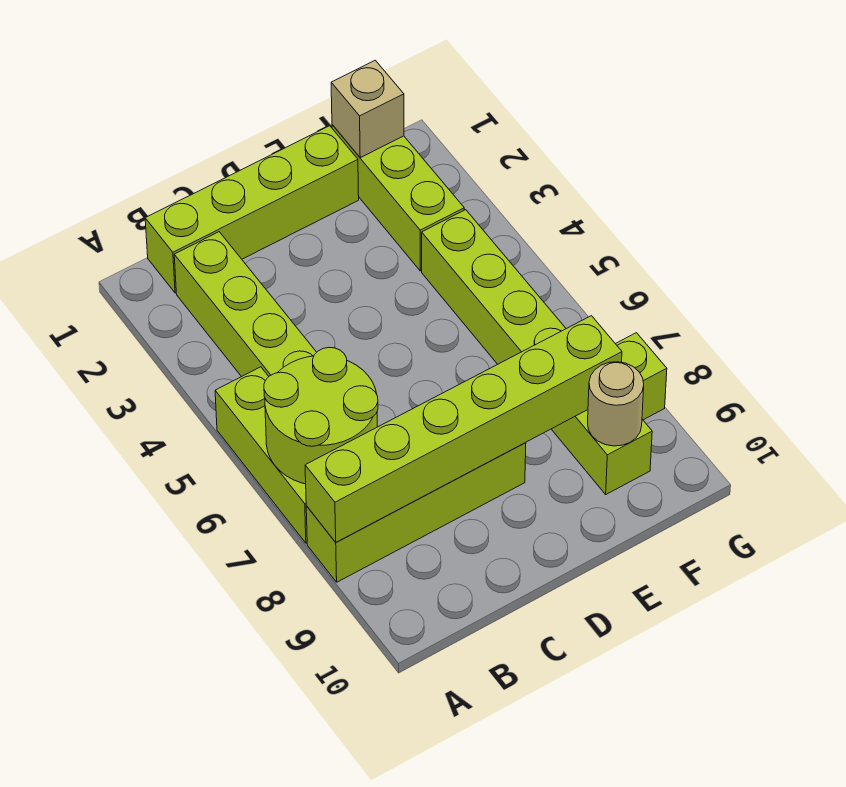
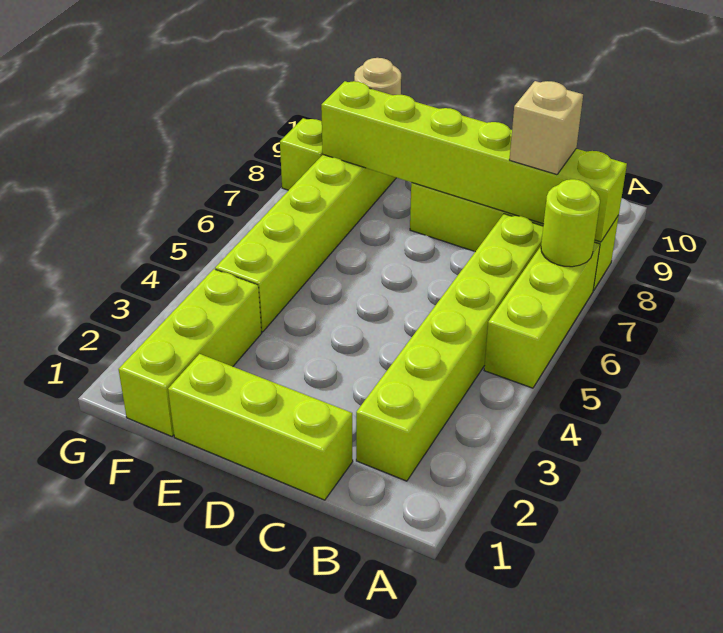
lime round brick A6:B7 level 2 -> lime round brick A7 level 2
lime brick B1:E1 level 1 -> lime brick C1:E1 level 1
tan brick F1 level 2 -> tan brick B8 level 3

